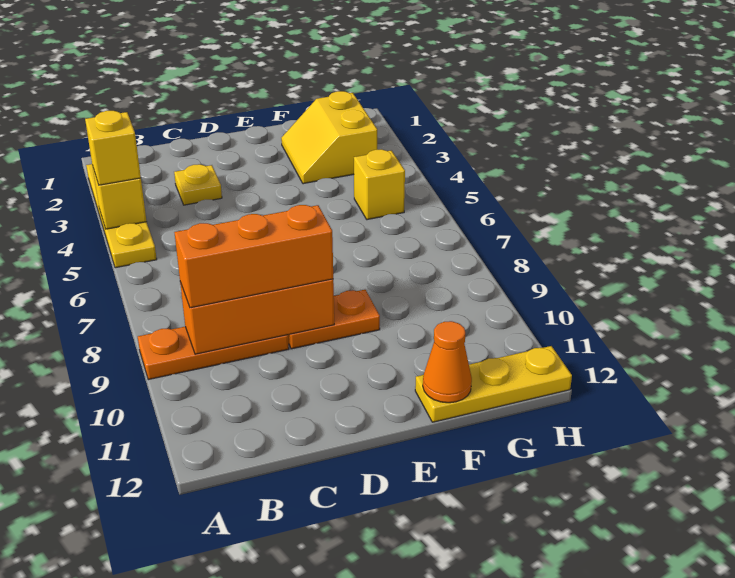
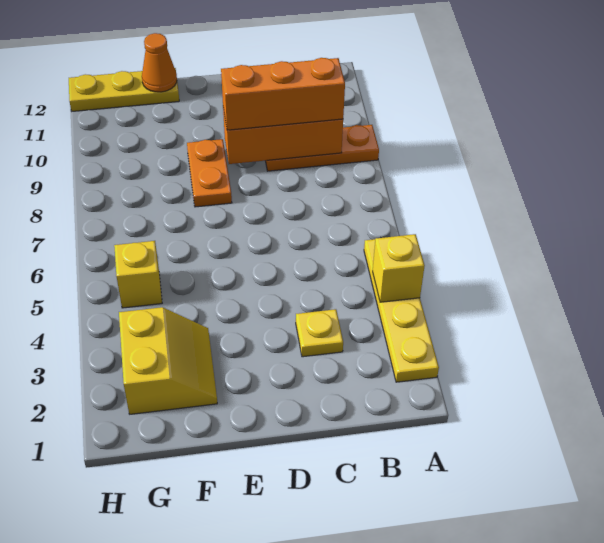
yellow brick A4 level 3 -> none
orange plate D9:E9 level 1 -> orange plate E8:E9 level 1

